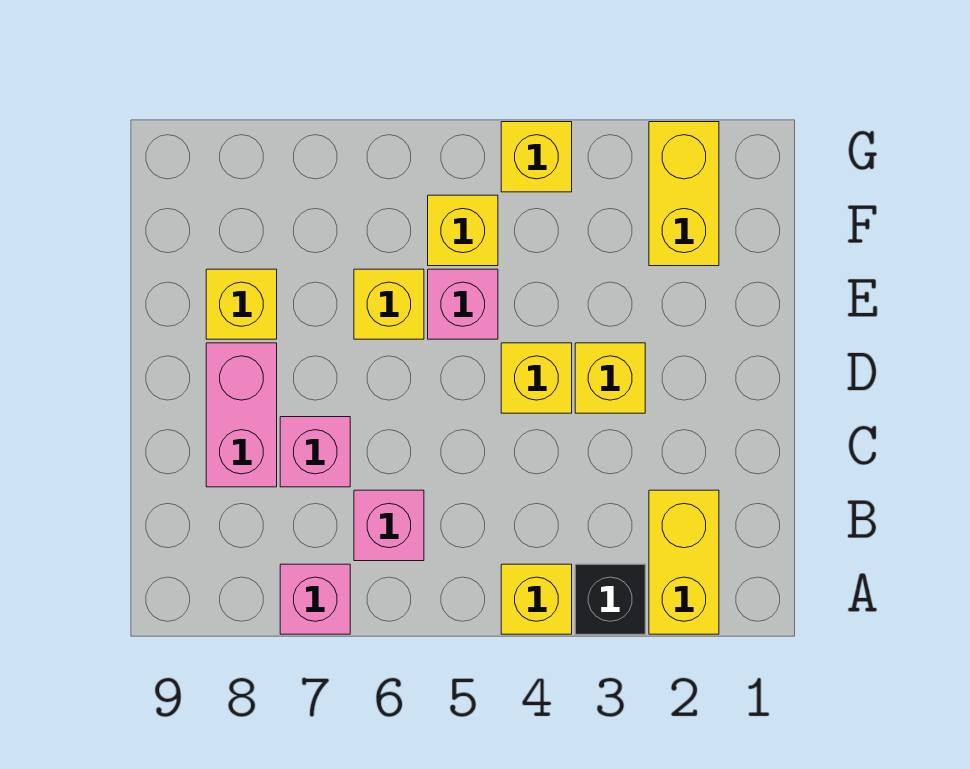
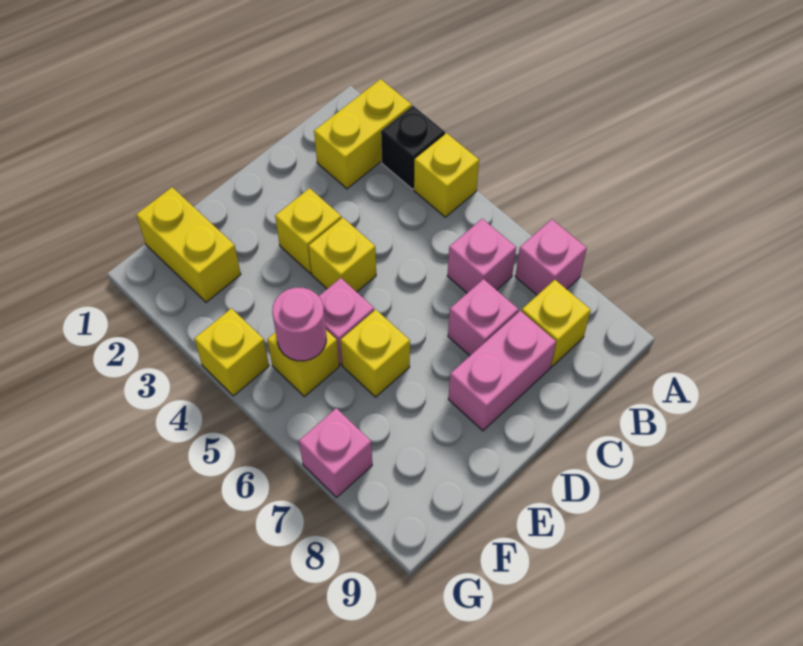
yellow brick E8 level 1 -> yellow brick B8 level 1
yellow brick F2:G2 level 1 -> yellow brick F1:F2 level 1
none -> pink round brick F5 level 2
none -> pink brick G7 level 1

